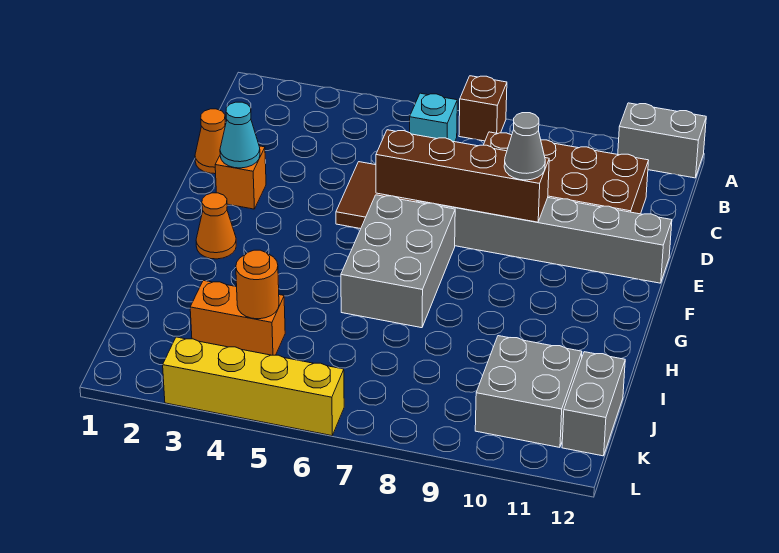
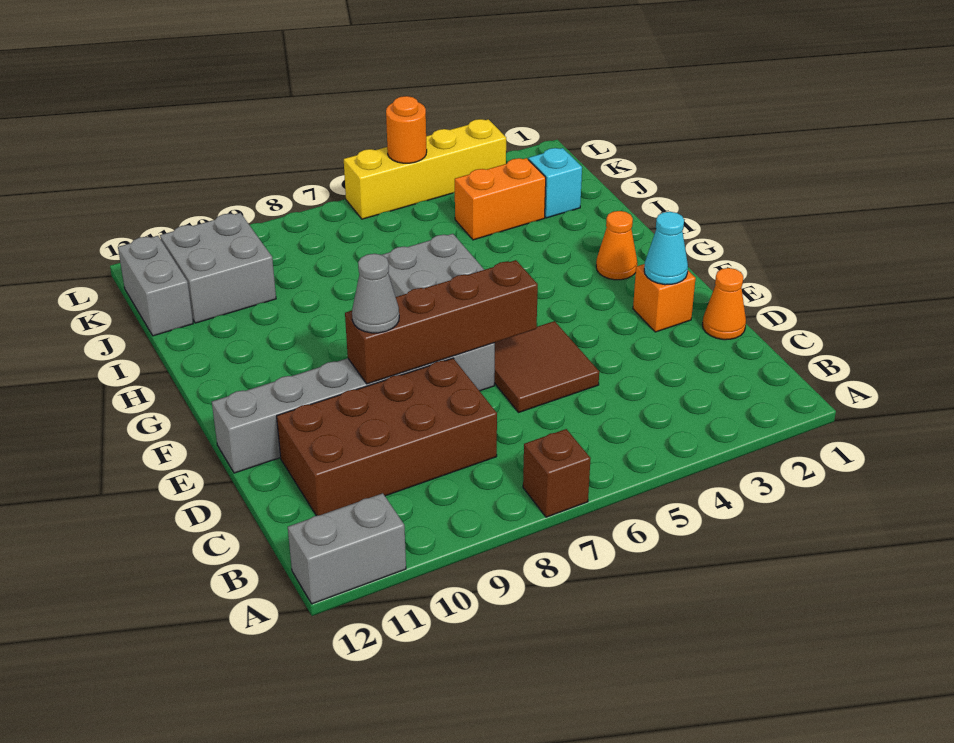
cyan brick B6 level 1 -> cyan brick J2 level 1
orange round brick J4 level 2 -> orange round brick L5 level 2

